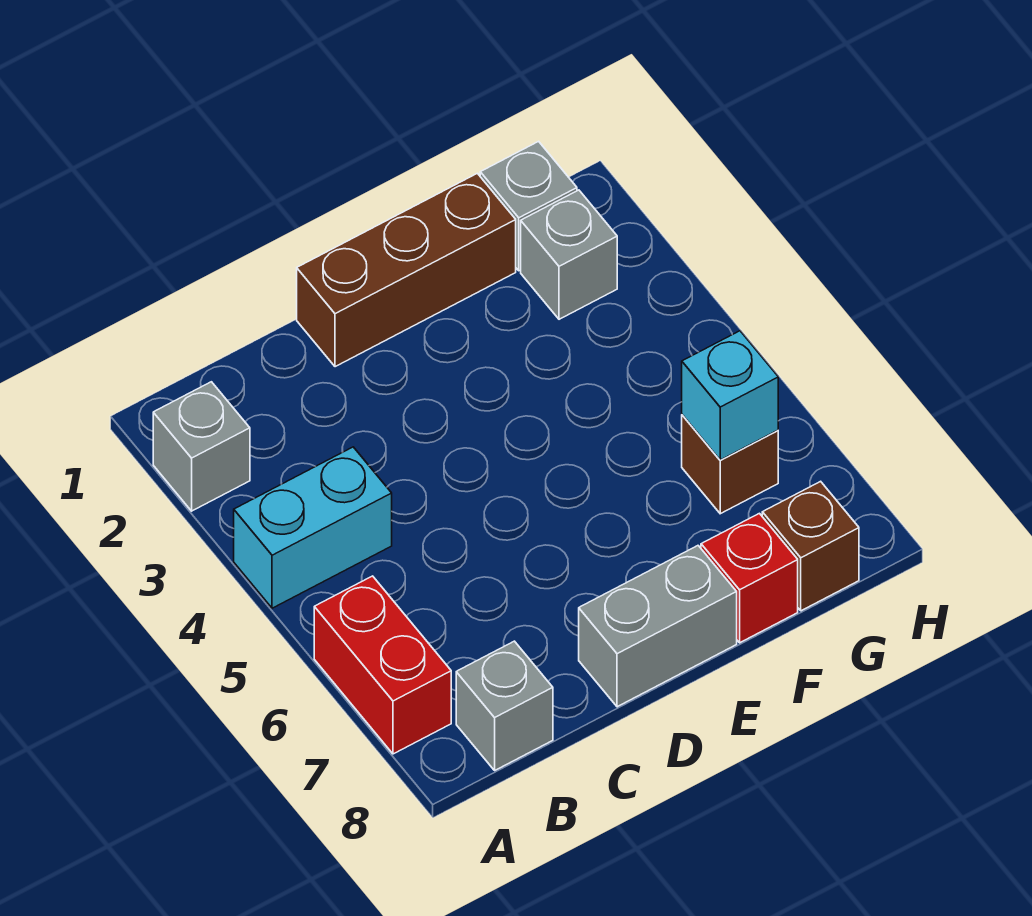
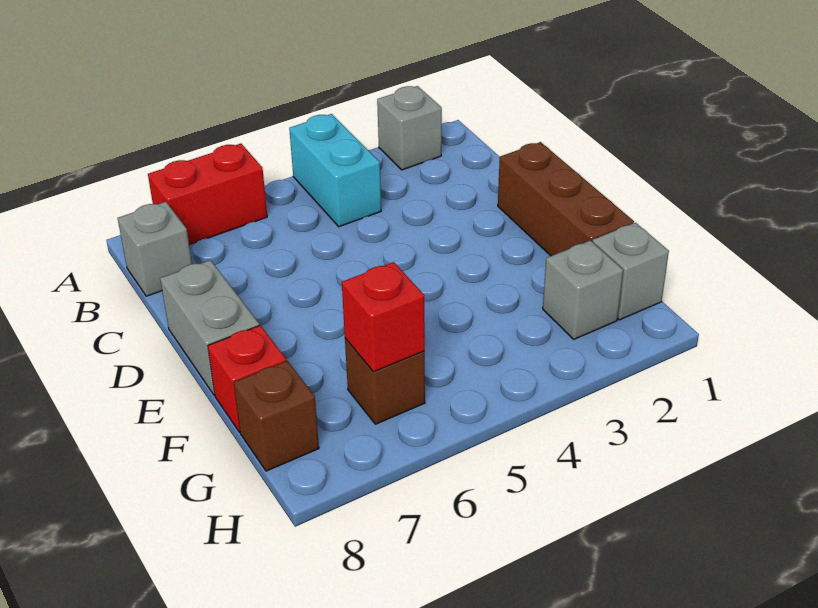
cyan brick G6 level 2 -> red brick G6 level 2

